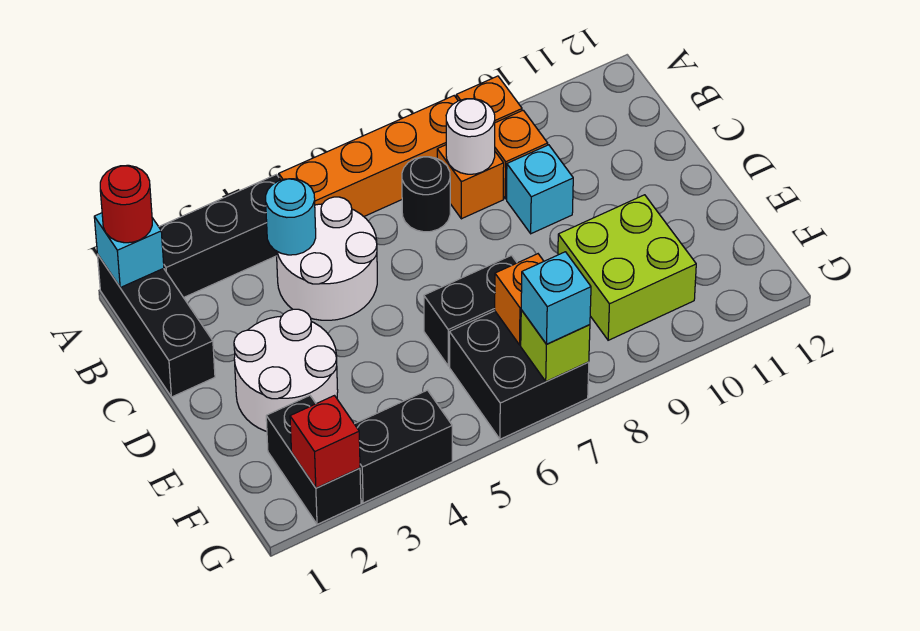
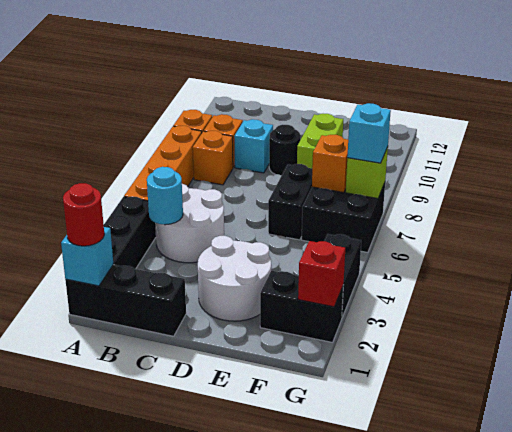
black round brick B7 level 1 -> black round brick D9 level 1
white round brick B8 level 2 -> none
lime brick E9:F10 level 1 -> lime brick E9:E10 level 1

